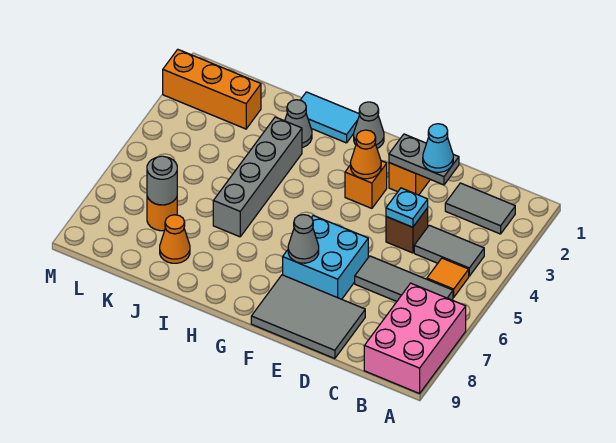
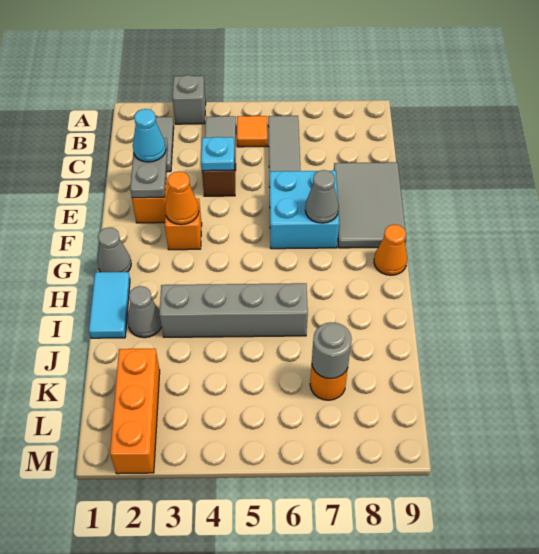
none -> grey brick A3 level 1
pink brick A7:B9 level 1 -> none
orange cone J8 level 1 -> orange cone G9 level 1

